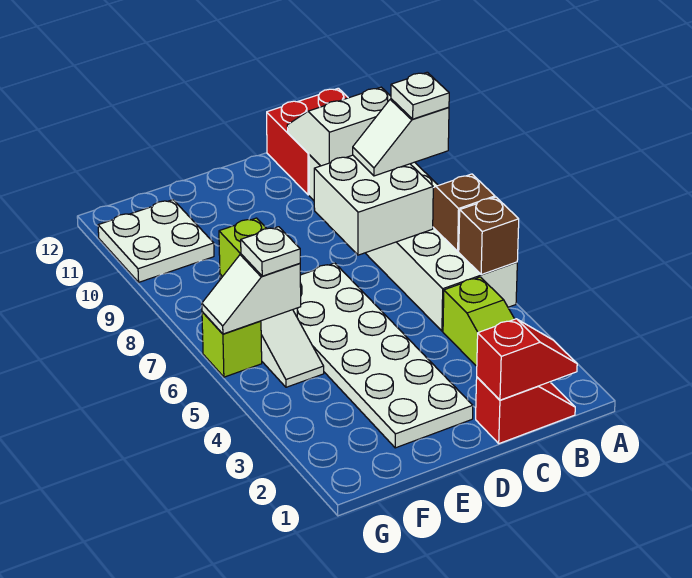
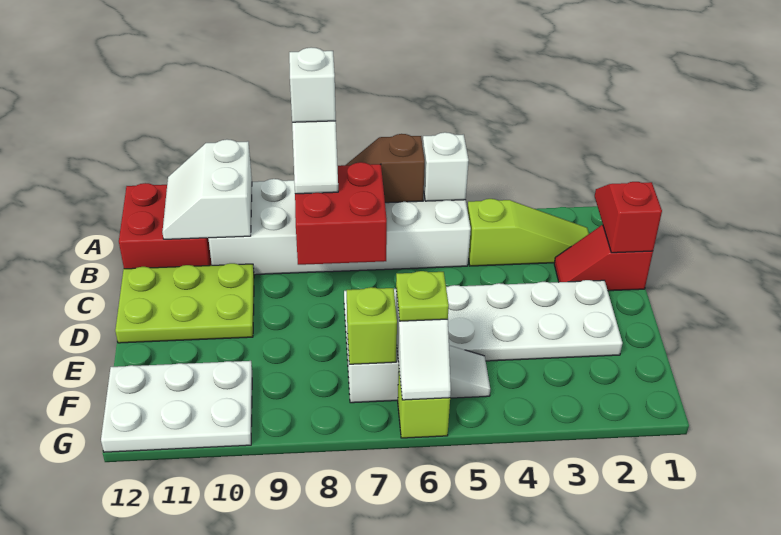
brown brick A5 level 2 -> white brick A5 level 2
white plate A8 level 4 -> white brick A8 level 4
red slope B1:C1 level 1 top C -> red slope C1:C2 level 1 top 1
white brick B7:C8 level 2 -> red brick B7:C8 level 2
none -> lime plate C10:D12 level 1
white plate F6 level 3 -> lime plate F6 level 3
white plate F10:G11 level 1 -> white plate F10:G12 level 1

